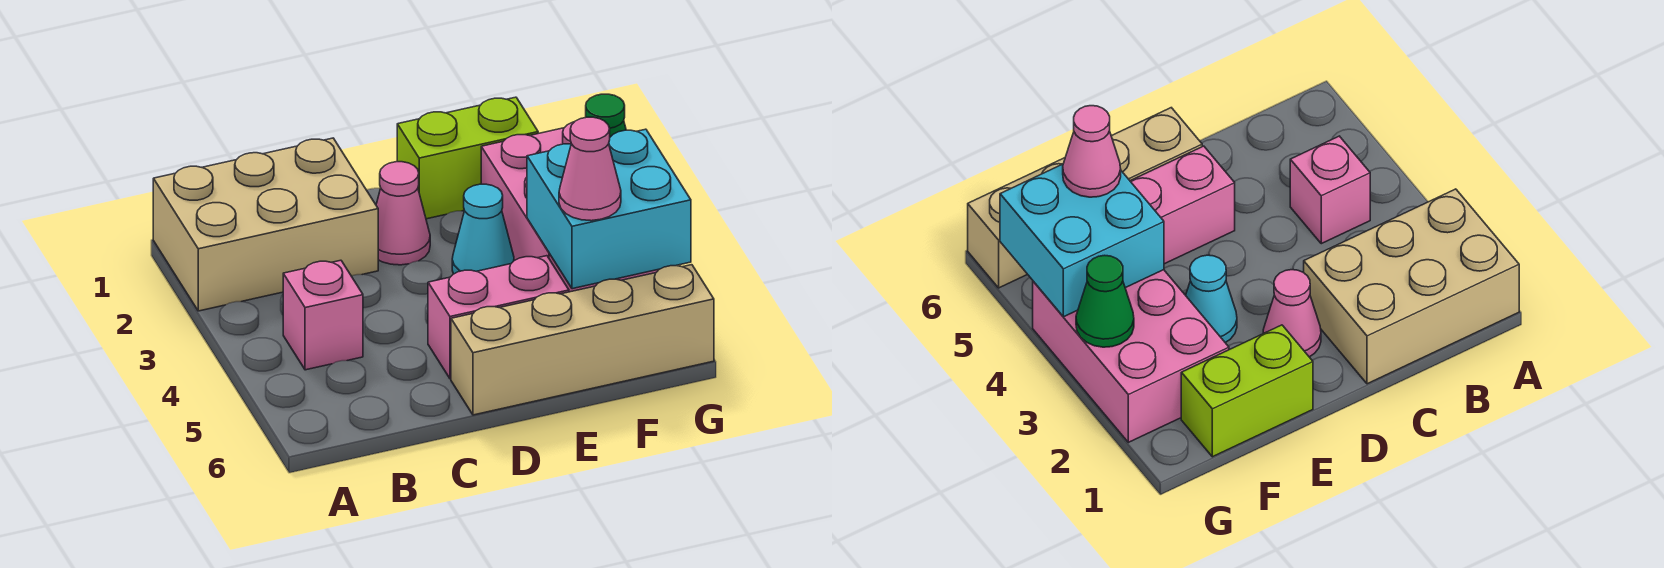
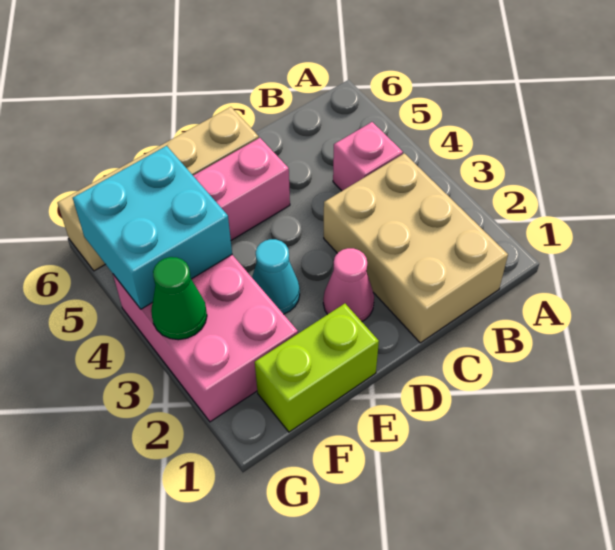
tan brick A1:C2 level 1 -> tan brick B1:C3 level 1
pink cone F5 level 3 -> none

